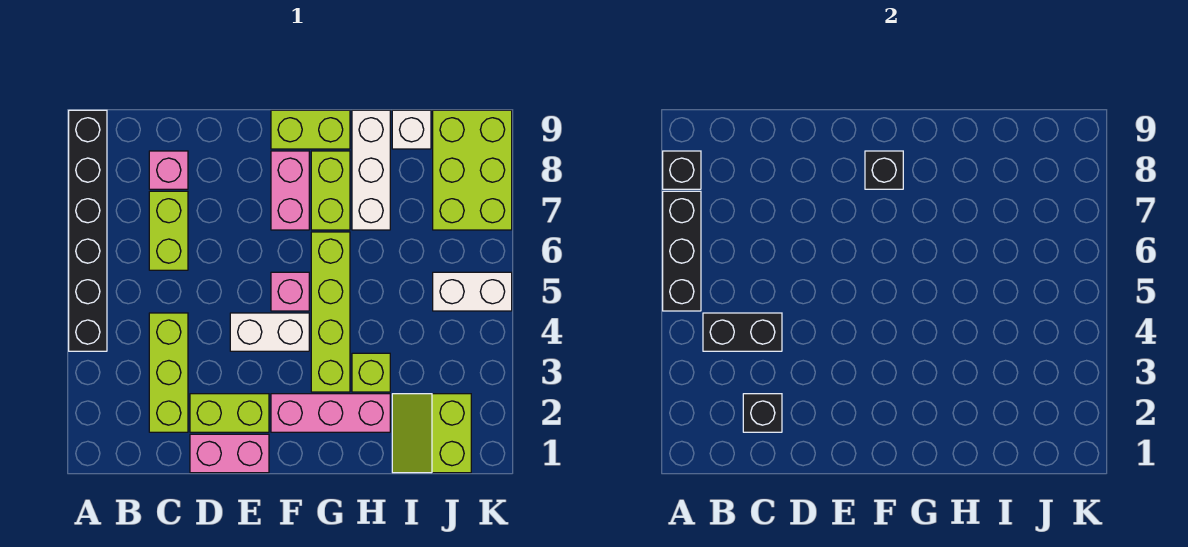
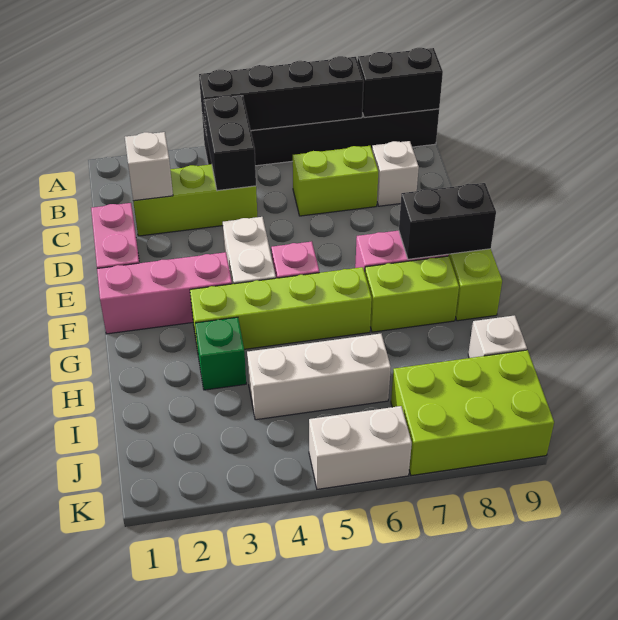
black brick A5:A7 level 2 -> black brick A4:A7 level 2
black brick A8 level 2 -> black brick A8:A9 level 2
black brick C2 level 2 -> white brick C2 level 2
pink brick C8 level 1 -> white brick C8 level 1
lime brick D2:E2 level 1 -> none
pink brick F2:H2 level 1 -> pink brick F1:F3 level 1
black brick F8 level 2 -> black brick F8:F9 level 2
lime brick H3 level 1 -> green brick H3 level 1
white brick H7:H9 level 1 -> white brick I4:I6 level 1
lime slope I1:J2 level 1 top J -> none
white brick J5:K5 level 1 -> white brick K5:K6 level 1

